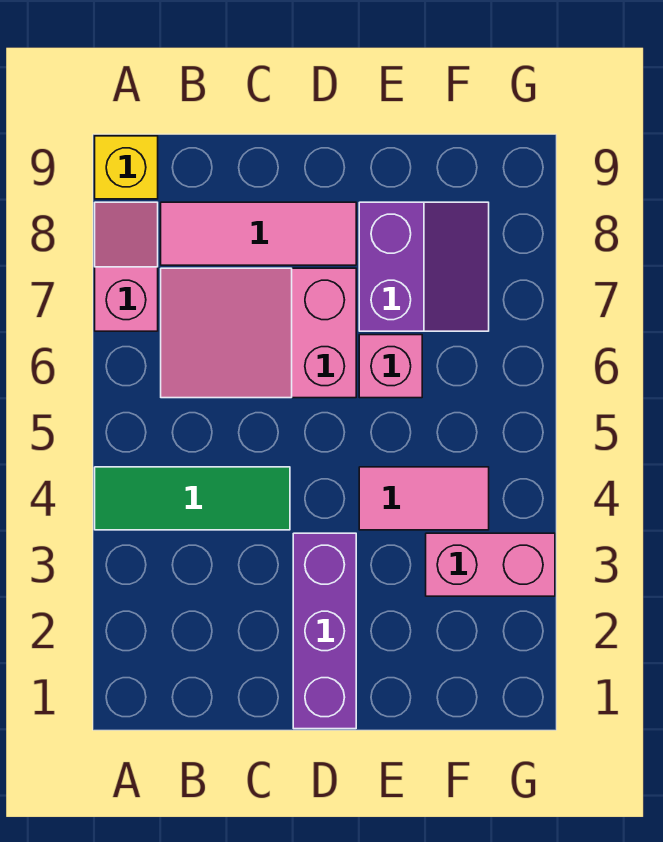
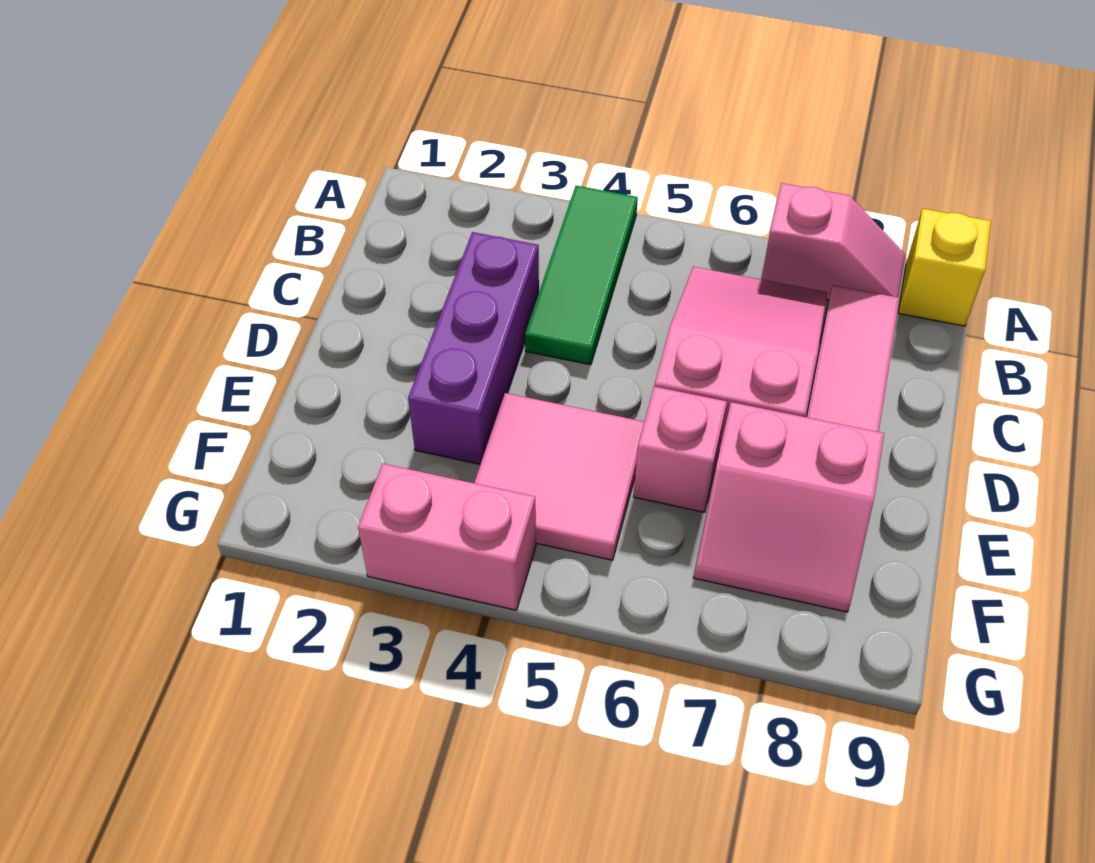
purple brick D1:D3 level 1 -> purple brick C3:E3 level 1
pink tile E4:F4 level 1 -> pink tile E4:F5 level 1
purple slope E7:F8 level 1 top E -> pink slope E7:F8 level 1 top E
pink brick F3:G3 level 1 -> pink brick G3:G4 level 1

